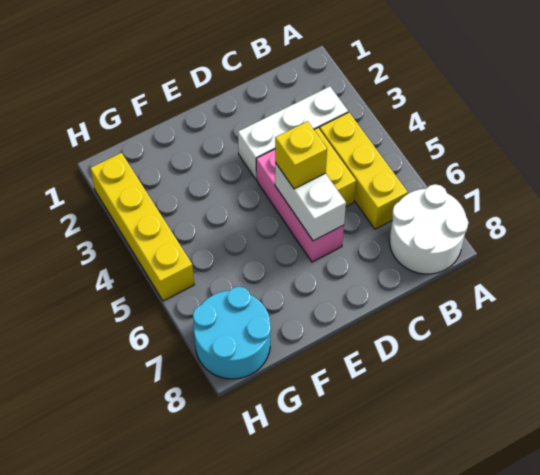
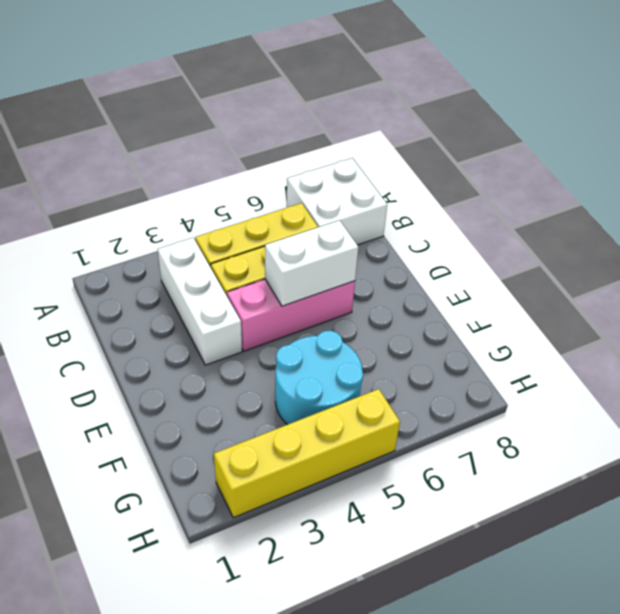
white round brick A7:B8 level 1 -> white brick A7:B8 level 1
yellow brick D5 level 3 -> none
cyan round brick G7:H8 level 1 -> cyan round brick F4:G5 level 1

